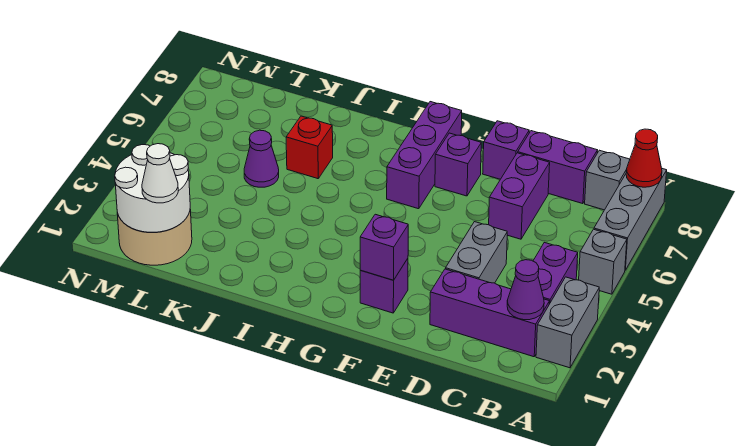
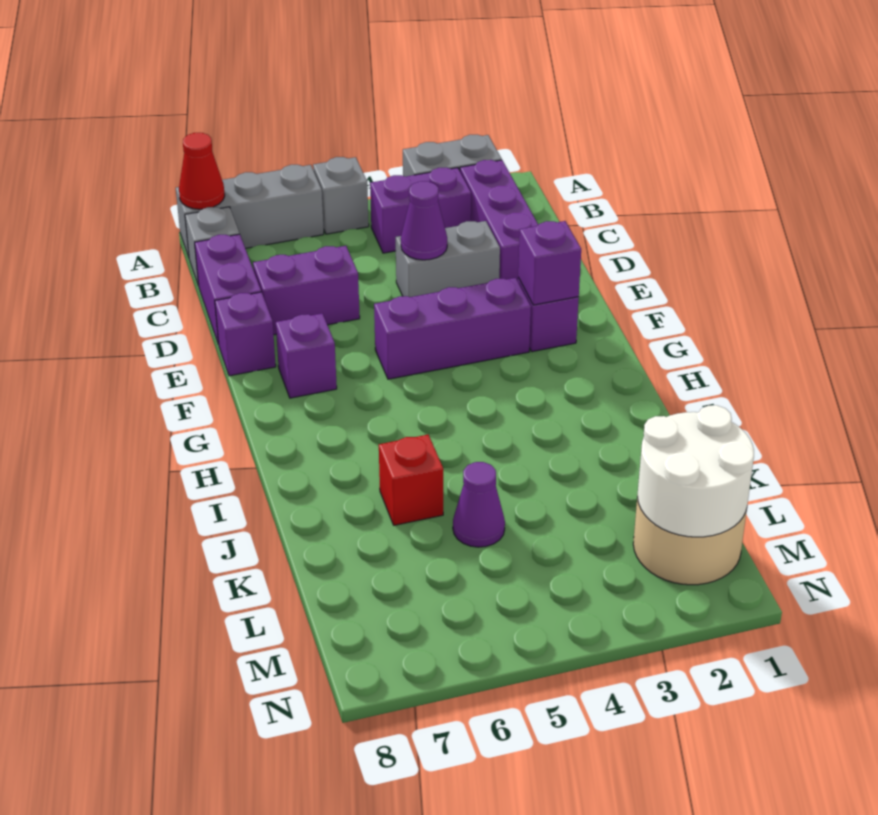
purple cone B2 level 2 -> purple cone D4 level 2
purple brick G6:G8 level 1 -> purple brick F3:F5 level 1
white cone L1 level 3 -> none

